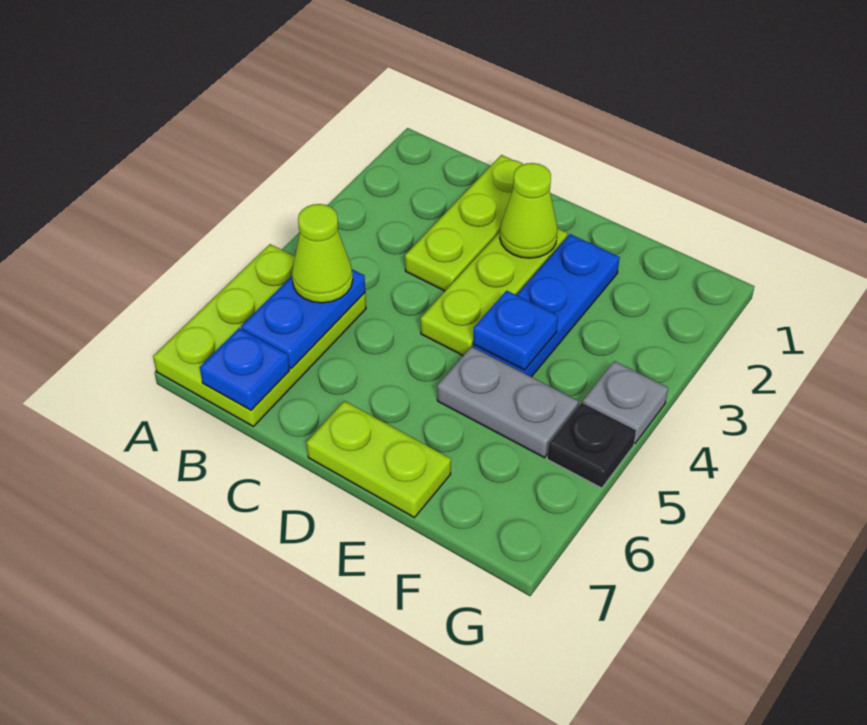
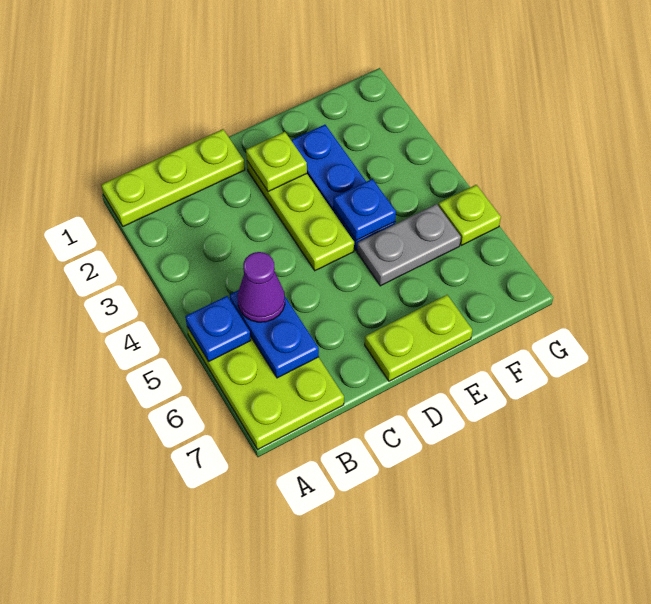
lime cone B5 level 3 -> purple cone B5 level 3
blue plate B7 level 2 -> blue plate A5 level 2
lime plate C1:C3 level 1 -> lime plate A1:C1 level 1
lime cone D2 level 2 -> lime plate D2 level 2
grey plate G4 level 1 -> none
black plate G5 level 1 -> lime plate G5 level 1

